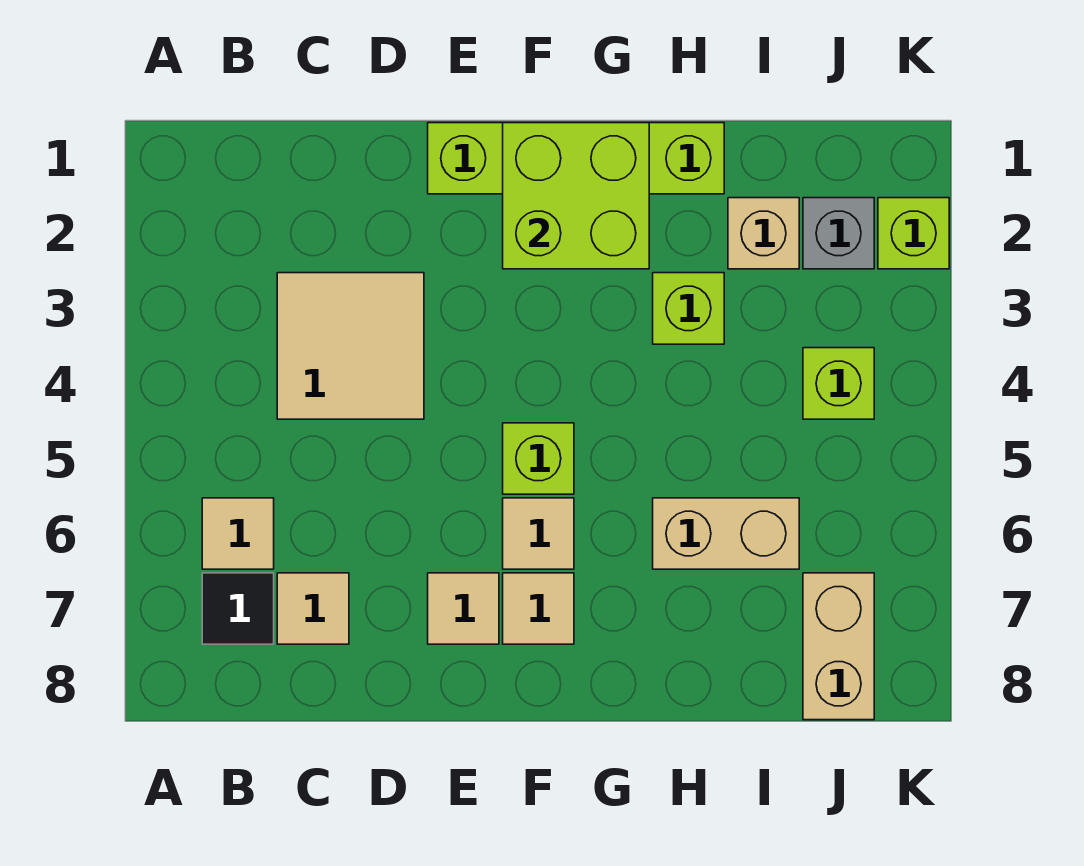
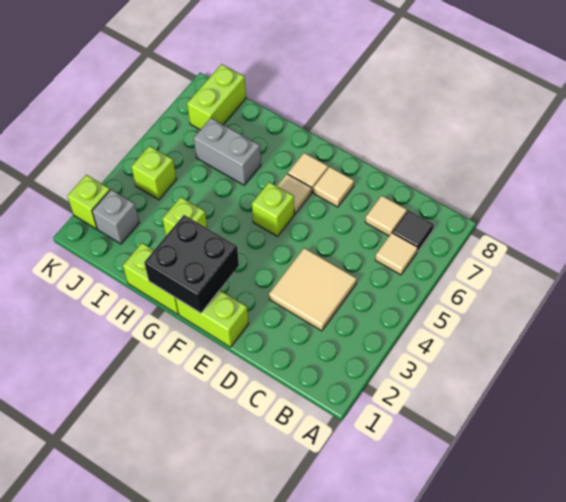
lime brick F1:G2 level 2 -> black brick F1:G2 level 2
tan brick H6:I6 level 1 -> grey brick H6:I6 level 1
tan brick I2 level 1 -> none
tan brick J7:J8 level 1 -> lime brick J7:J8 level 1

